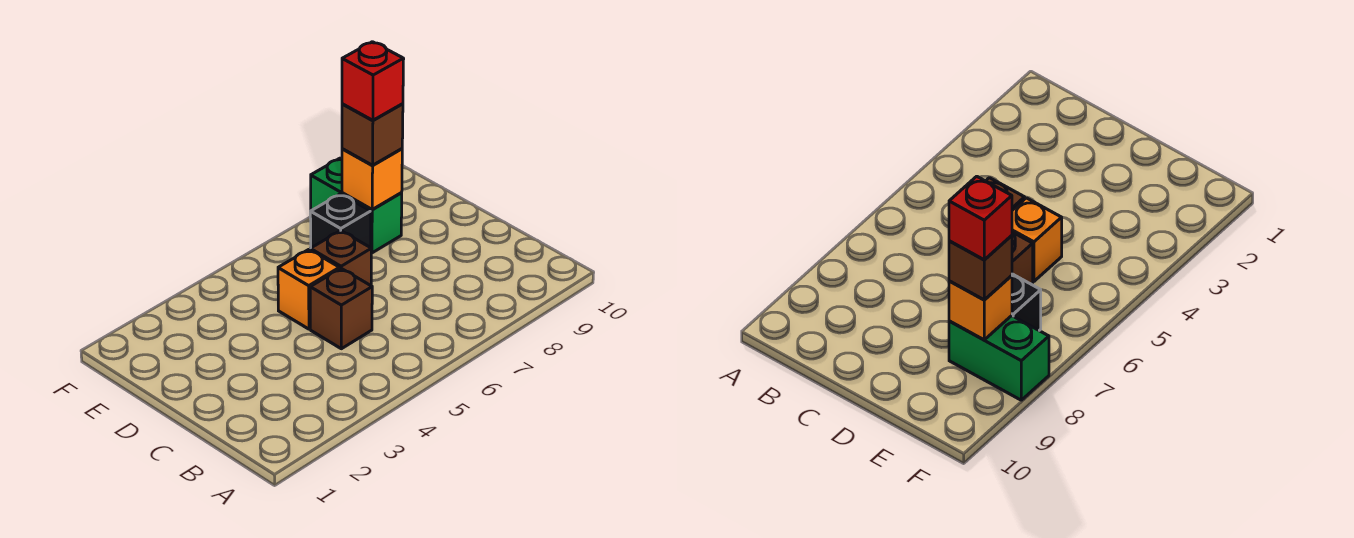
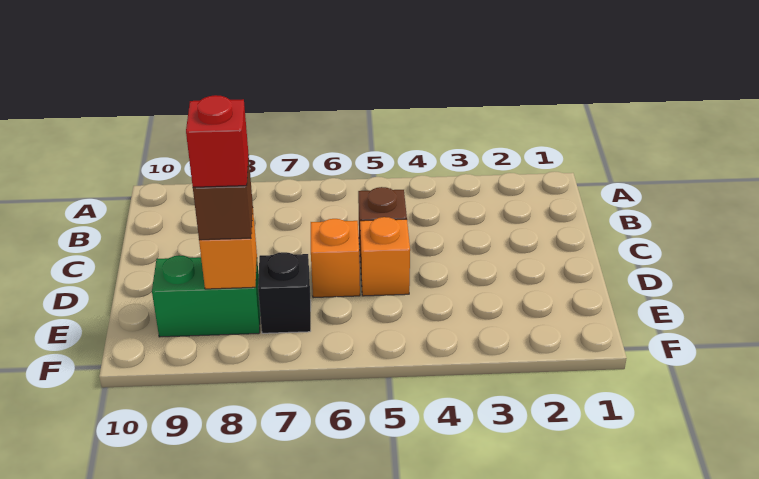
brown brick D6 level 1 -> orange brick D6 level 1
green brick E8:F8 level 1 -> green brick E8:E9 level 1

